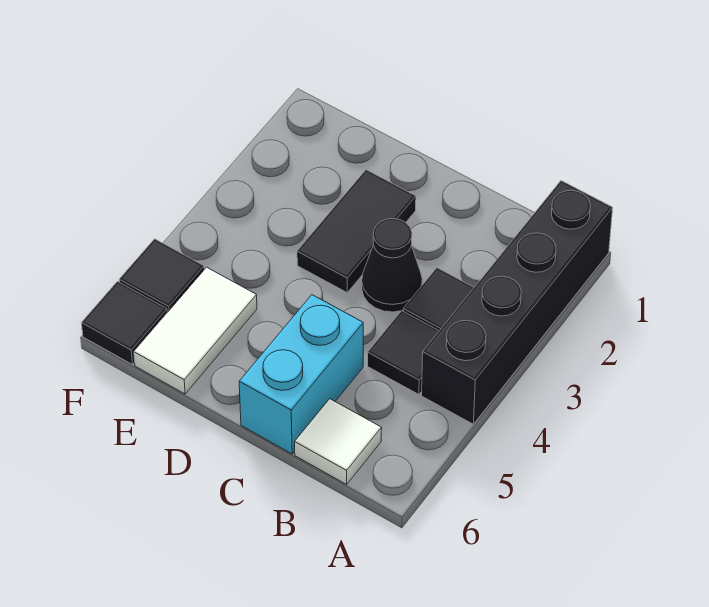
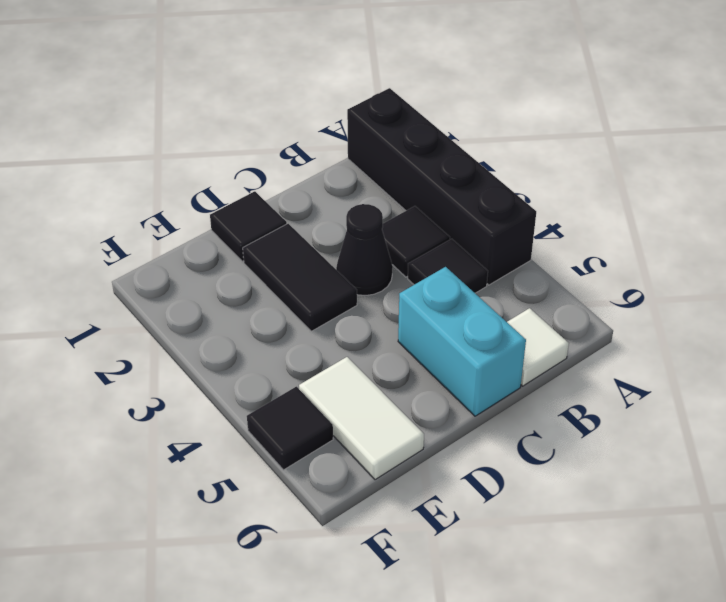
black tile F6 level 1 -> black tile D1 level 1

